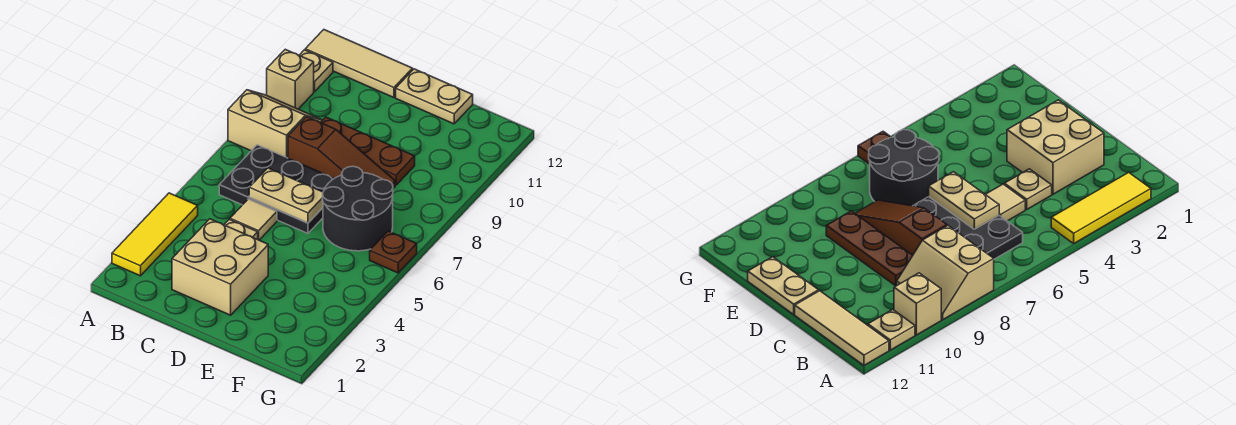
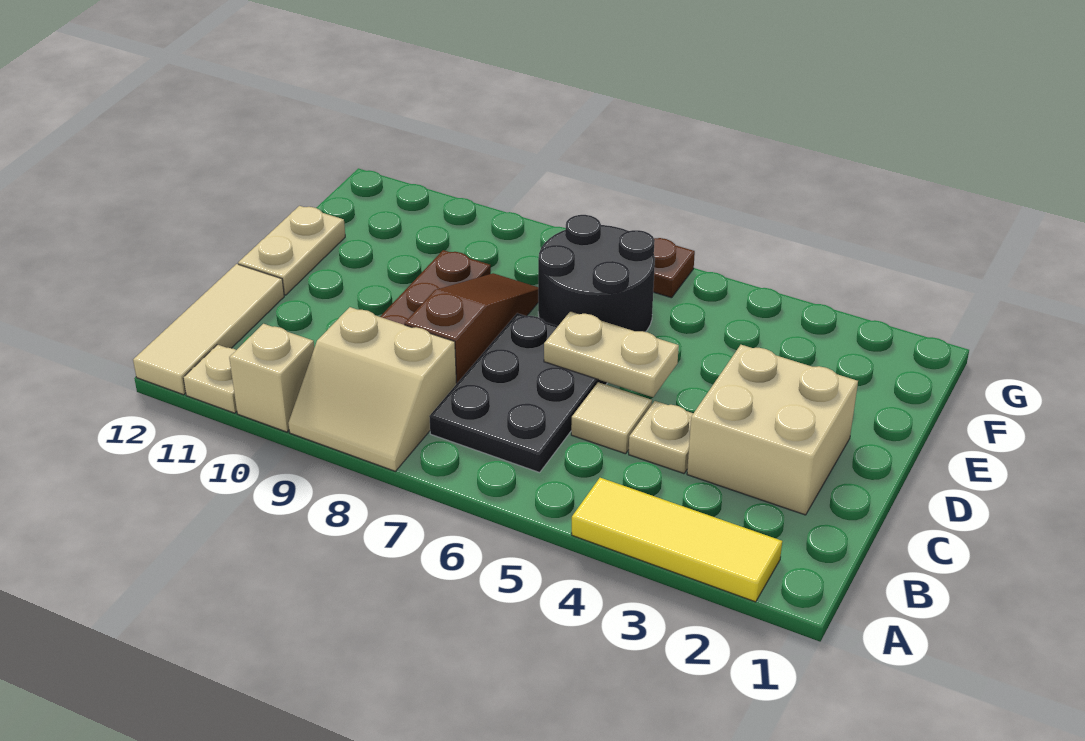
tan slope A8:B9 level 1 top 8 -> tan slope A8:B9 level 1 top B
tan plate C6:D6 level 2 -> tan plate D5:D6 level 2

